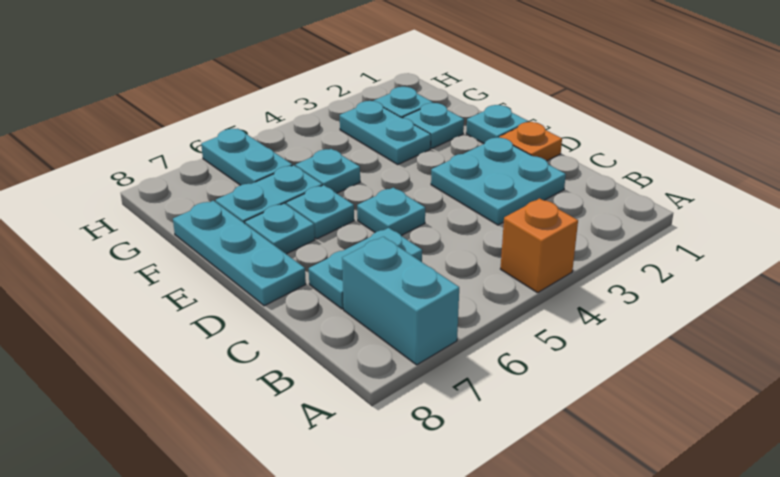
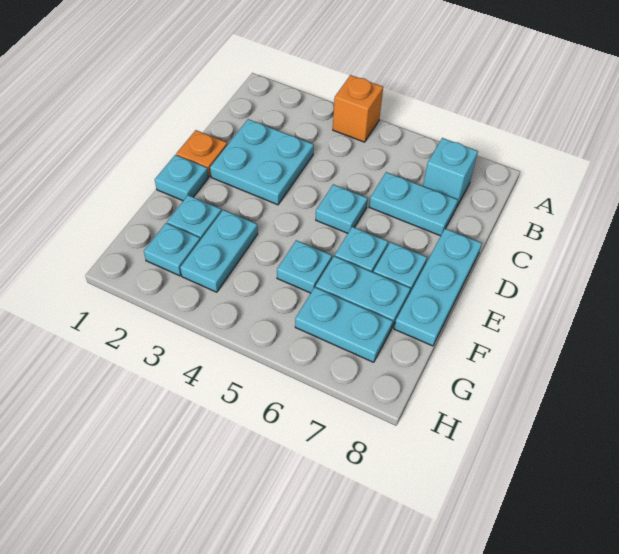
cyan brick A7:B7 level 1 -> cyan brick B7 level 1
cyan plate G6:H6 level 1 -> cyan plate G6:G7 level 1

